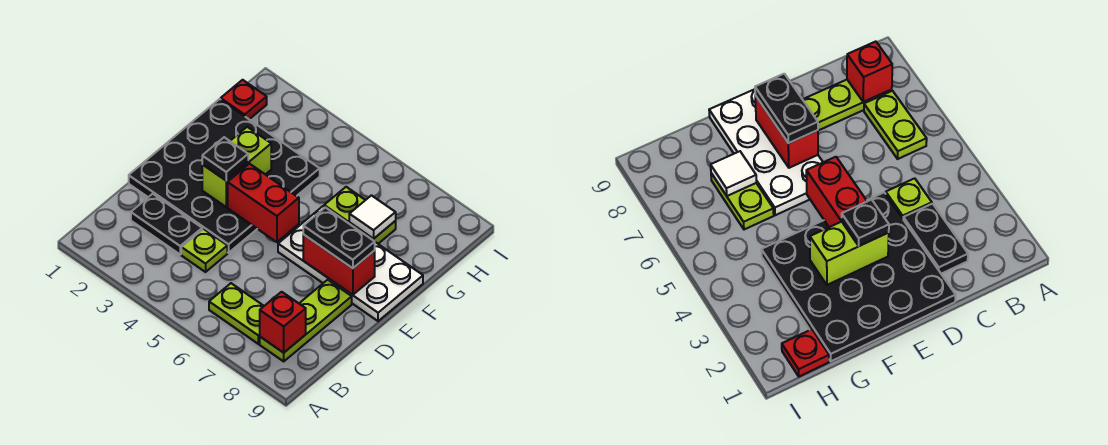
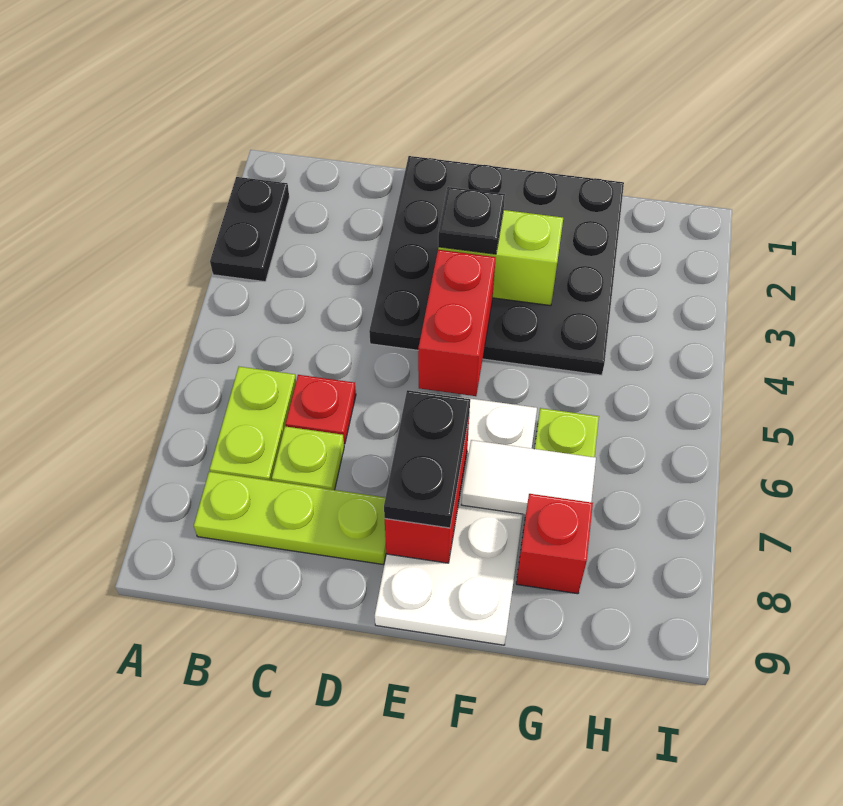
red brick B8 level 2 -> red brick G8 level 1
black plate C2:C3 level 1 -> black plate A2:A3 level 1
lime plate C4 level 1 -> lime plate C7 level 1
white tile G7 level 2 -> white tile F7:G7 level 2
red plate H1 level 1 -> red plate C6 level 1

